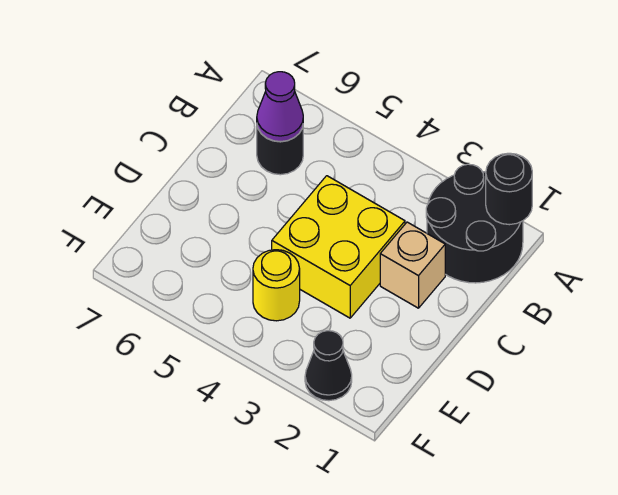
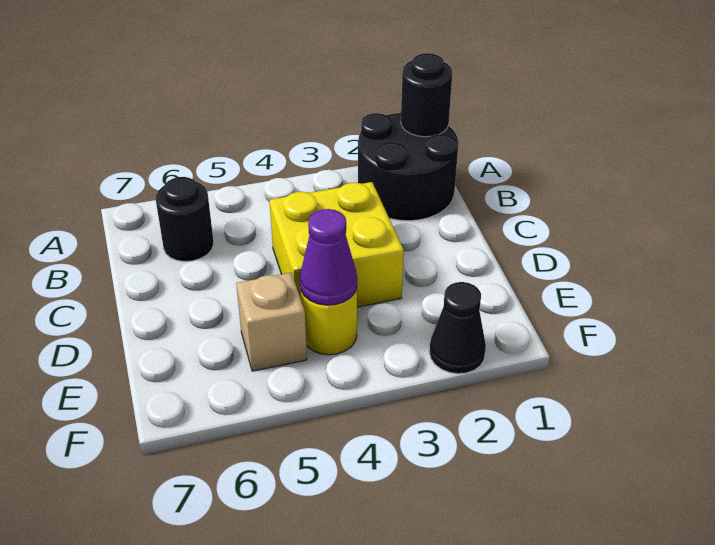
purple cone B6 level 2 -> purple cone E4 level 2
tan brick C2 level 1 -> tan brick E5 level 1

